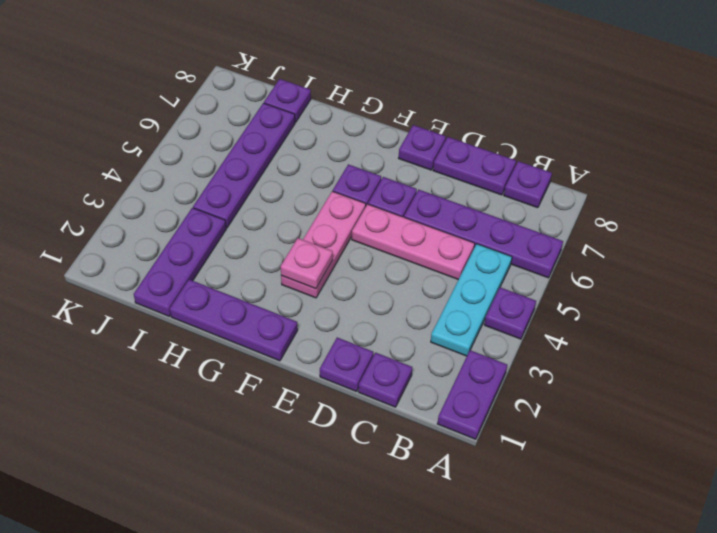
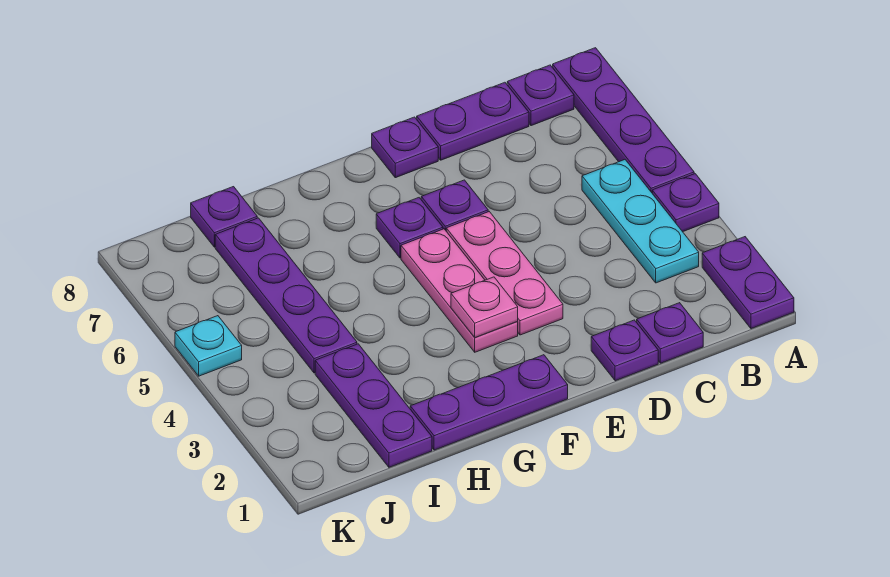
purple plate A6:D6 level 1 -> purple plate A5:A8 level 1
pink plate C5:E5 level 1 -> pink plate E3:E5 level 1
none -> cyan plate K5 level 1

